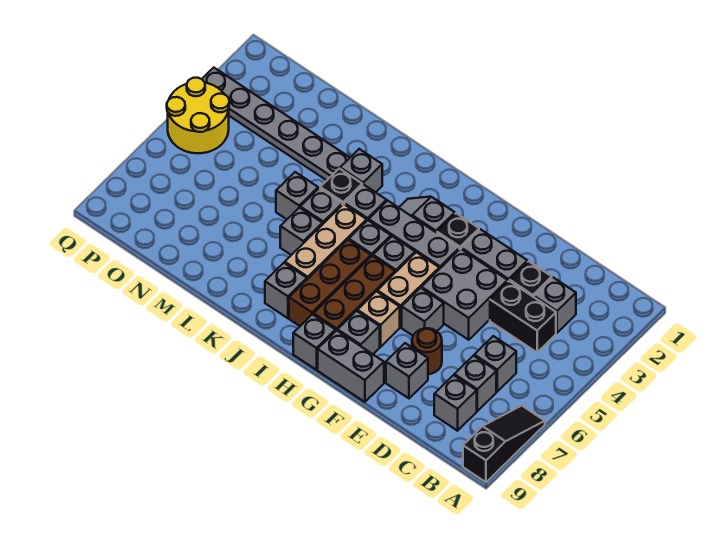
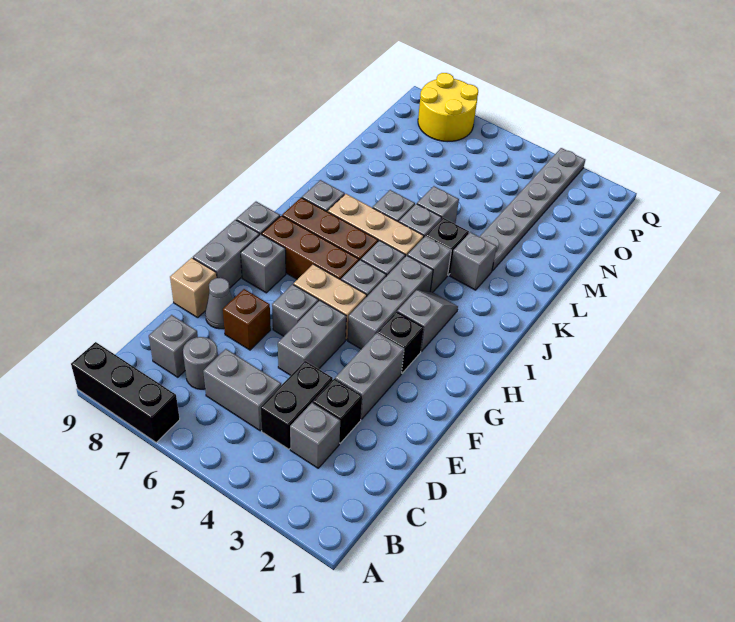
black slope A7:A9 level 1 top 9 -> black brick A7:A9 level 1
grey brick C6 level 1 -> grey brick C5:C6 level 1
grey brick C7 level 1 -> grey round brick C7 level 1
grey brick E4:F5 level 1 -> grey brick E5:F5 level 1
brown round brick E7 level 1 -> brown brick E7 level 1
grey brick E8 level 1 -> grey cone E8 level 1
tan brick G7 level 1 -> tan brick E9 level 1
yellow round brick P4:Q5 level 1 -> yellow round brick P7:Q8 level 1

